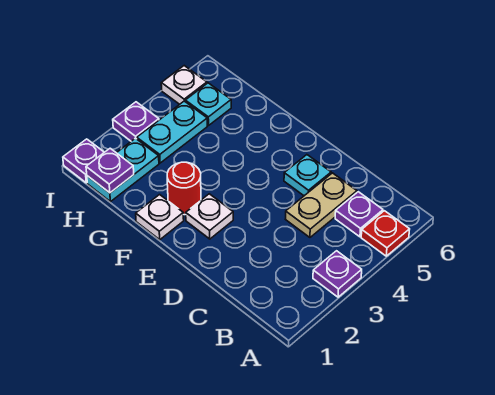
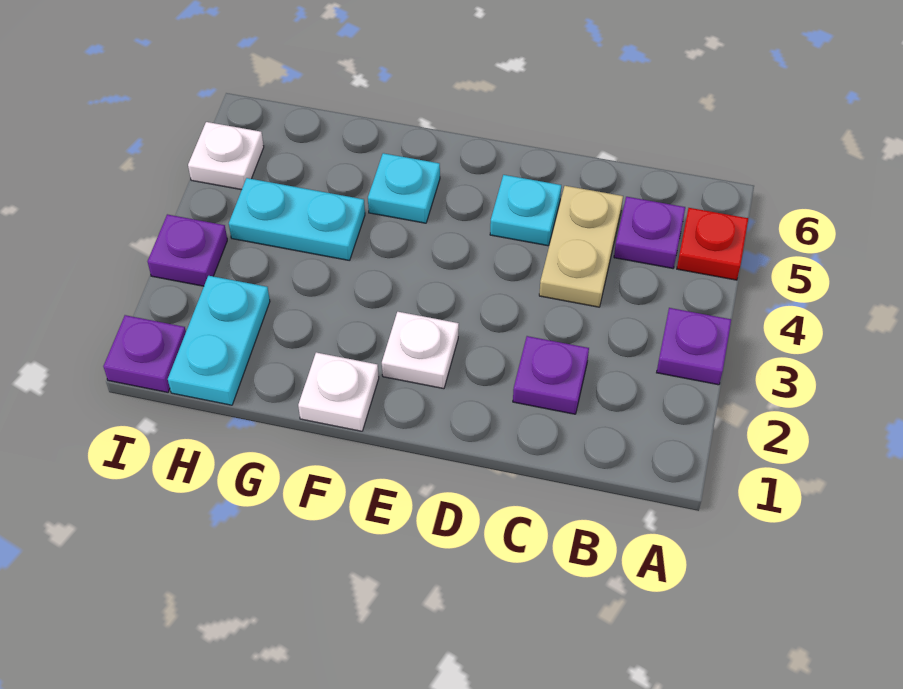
red round brick F2 level 1 -> none
purple plate H1 level 2 -> purple plate C2 level 1
cyan plate H3:H4 level 1 -> cyan plate G4:H4 level 1
cyan plate H5 level 1 -> cyan plate F5 level 1

